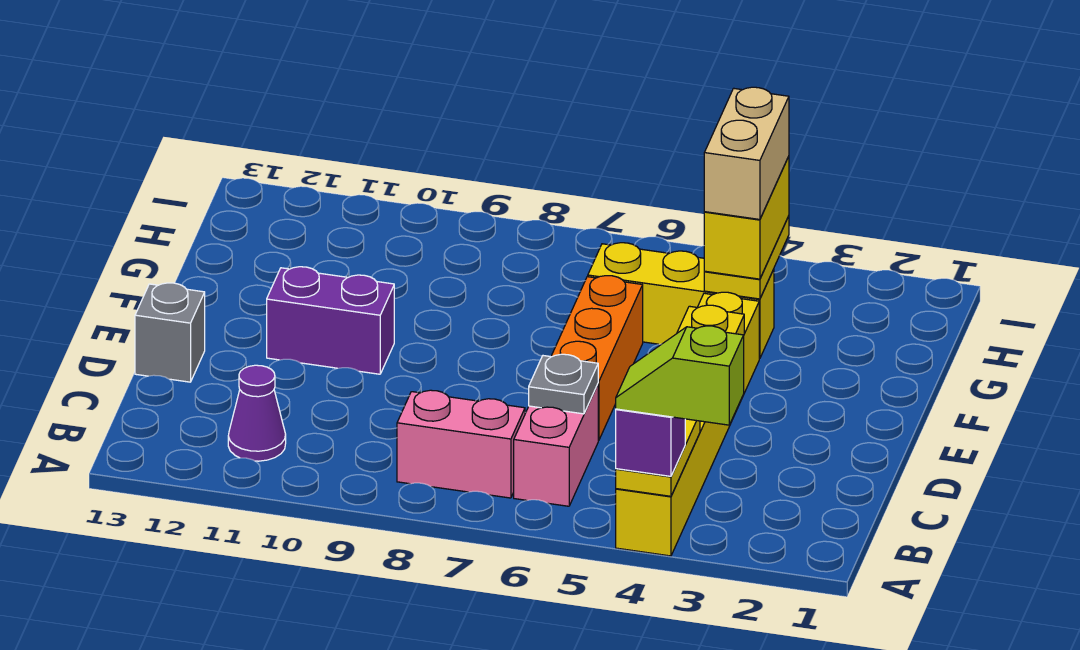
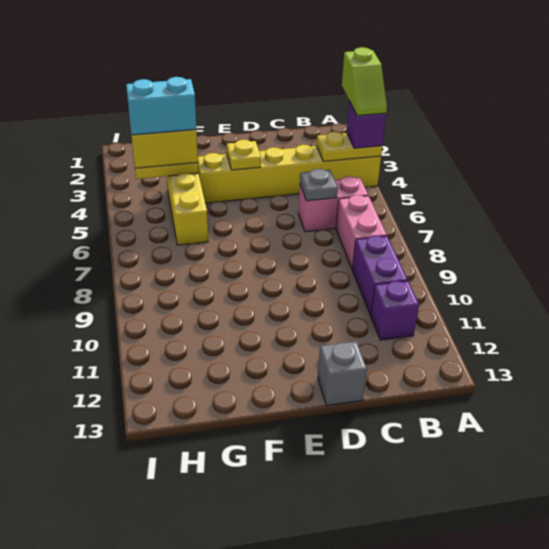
purple cone B11 level 1 -> purple brick B11 level 1
orange brick D6:F6 level 1 -> none
purple brick E10:E11 level 1 -> purple brick B9:B10 level 1
tan brick G4:H4 level 4 -> cyan brick G4:H4 level 4

